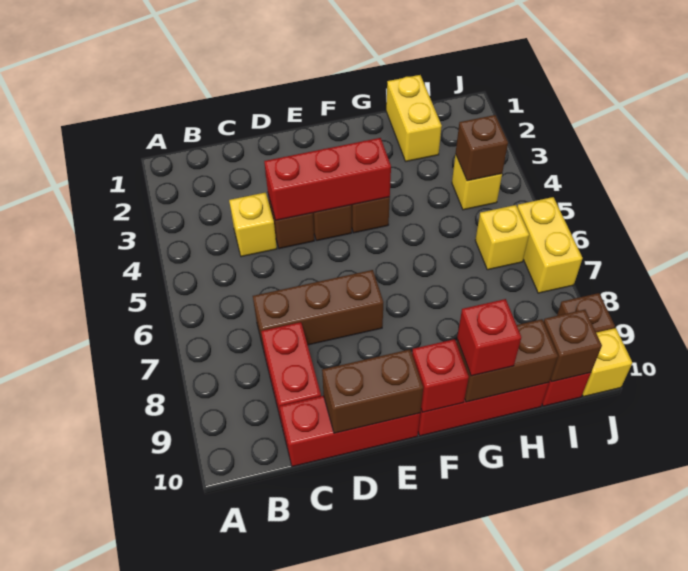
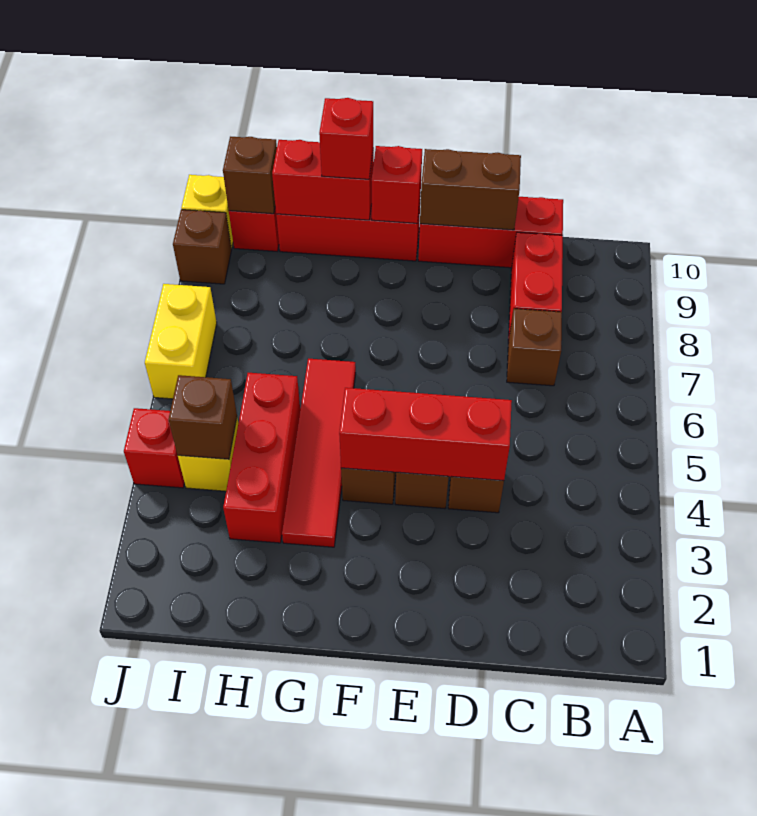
yellow brick C4 level 1 -> none
brown brick C7:E7 level 1 -> brown brick C7 level 1
none -> red tile G3:G6 level 1
brown brick G10:H10 level 2 -> red brick G10:H10 level 2
yellow brick H1:H2 level 1 -> none
none -> red brick H3:H5 level 1
yellow brick I6 level 1 -> none
none -> red brick J4 level 1

